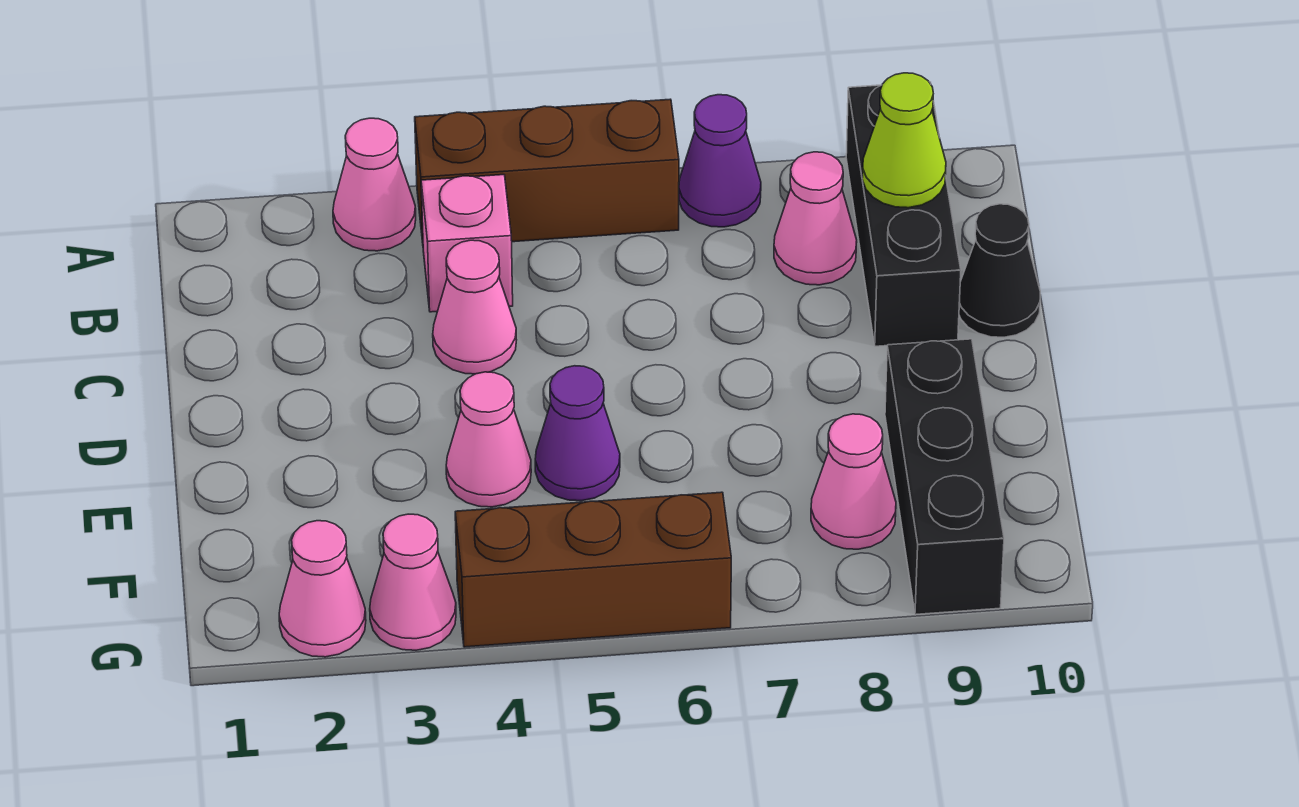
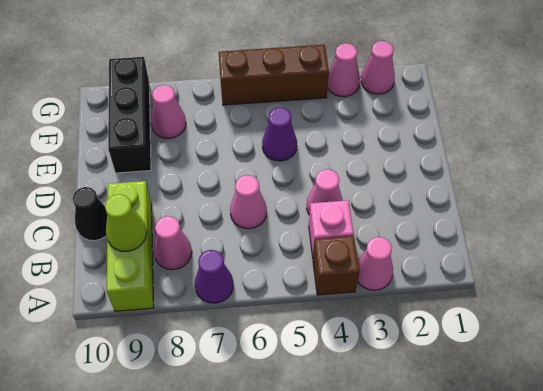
brown brick A4:A6 level 1 -> brown brick A4 level 1
black brick A9:C9 level 1 -> lime brick A9:C9 level 1
pink cone E4 level 1 -> pink cone C6 level 1

